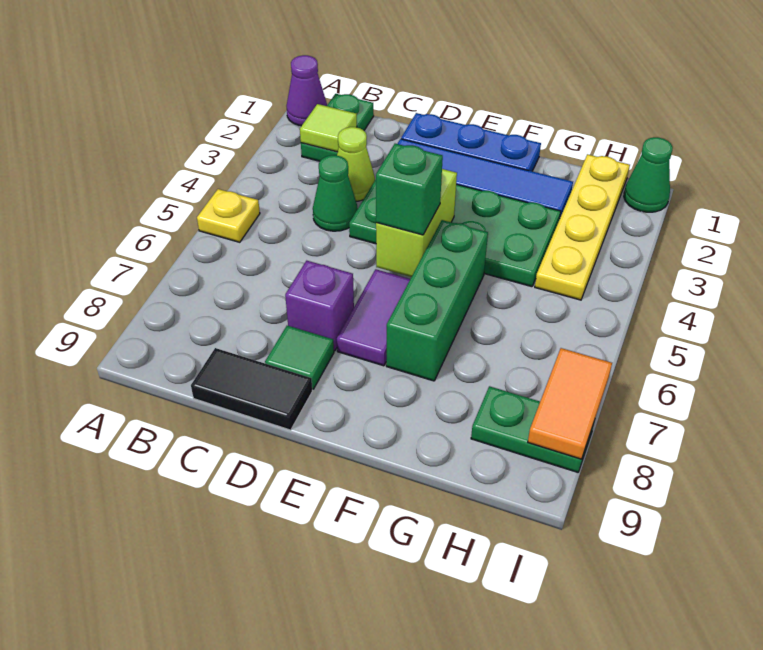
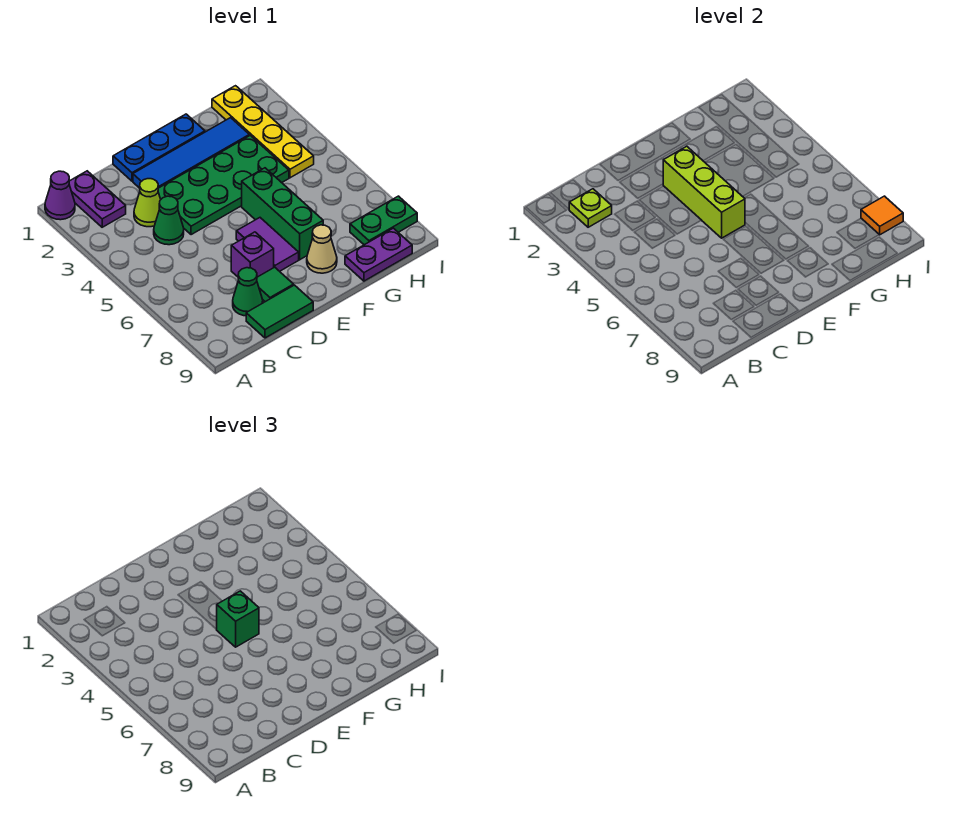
yellow plate A5 level 1 -> none
green plate B1:B2 level 1 -> purple plate B1:B2 level 1
lime tile B2 level 2 -> lime plate B2 level 2
black tile C9:D9 level 1 -> green tile C9:D9 level 1
lime brick E4:E5 level 2 -> lime brick E3:E5 level 2
none -> tan cone F8 level 1
none -> purple plate G9:H9 level 1
green cone I1 level 1 -> green cone C8 level 1
orange tile I7:I8 level 2 -> orange tile I8 level 2

